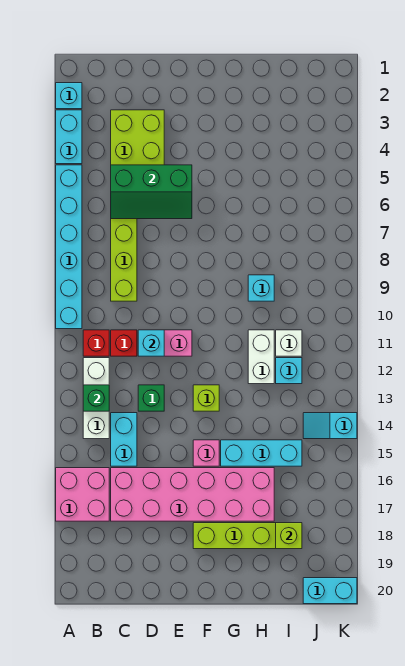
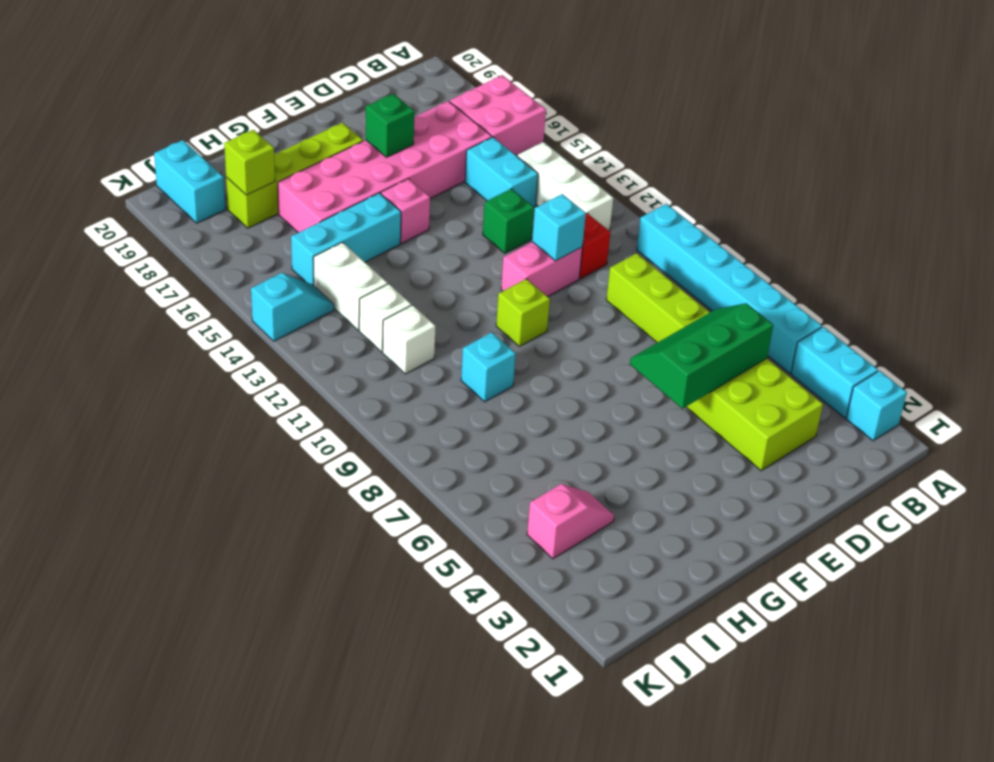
red brick B11 level 1 -> none
green brick B13 level 2 -> green brick E17 level 2
lime brick F13 level 1 -> lime brick F10 level 1
white brick H11:H12 level 1 -> white brick I13:I14 level 1
none -> pink slope I4:J4 level 1 top J
cyan brick I12 level 1 -> white brick I12 level 1
cyan brick J20:K20 level 1 -> cyan brick J19:J20 level 1

